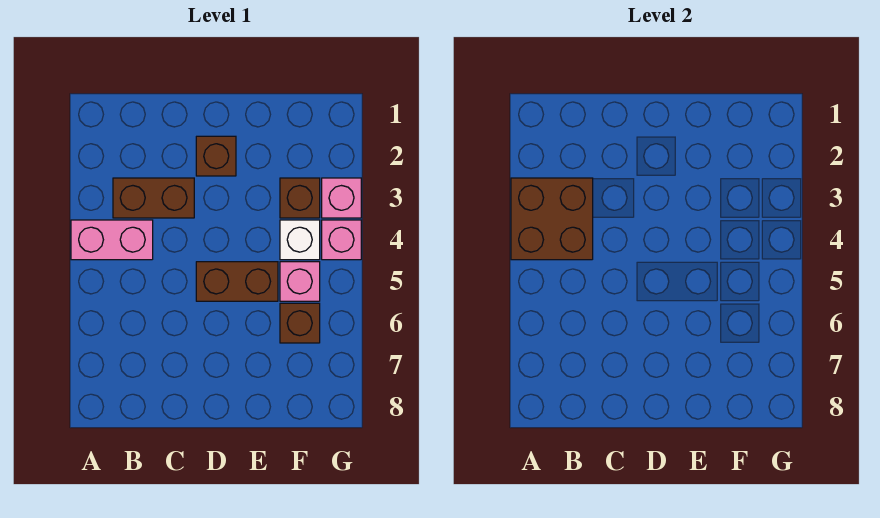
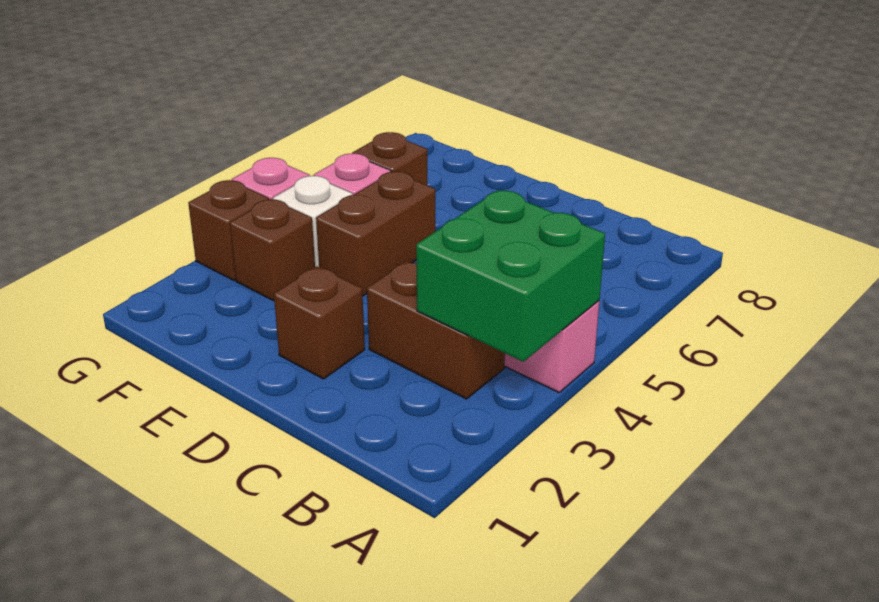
brown brick A3:B4 level 2 -> green brick A3:B4 level 2
brown brick D5:E5 level 1 -> brown brick E4:E5 level 1
pink brick G3 level 1 -> brown brick G3 level 1

